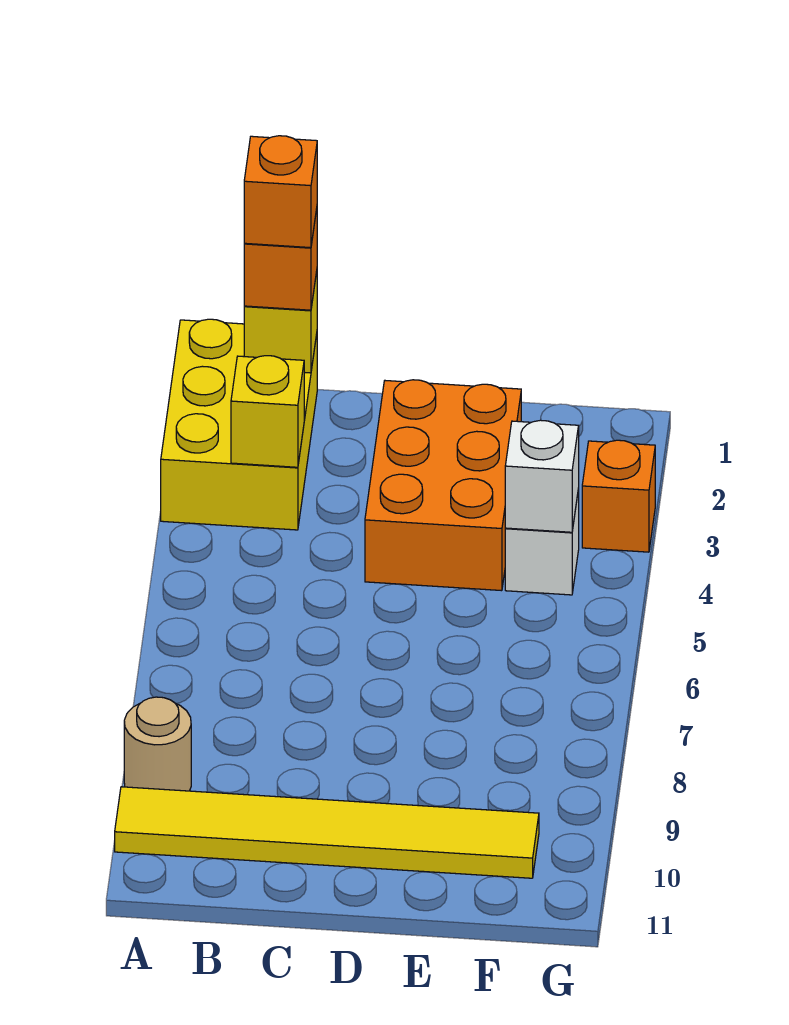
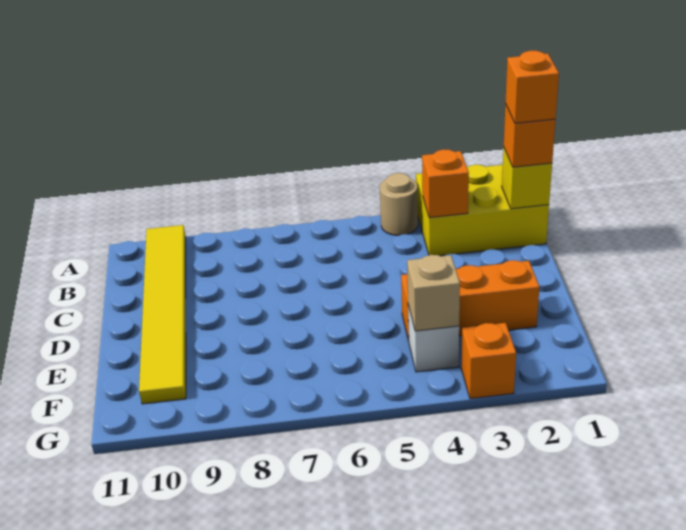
tan round brick A9 level 1 -> tan round brick A4 level 1
yellow brick B3 level 2 -> orange brick B3 level 2
orange brick D2:E4 level 1 -> orange brick E2:E4 level 1
white brick F4 level 2 -> tan brick F4 level 2

